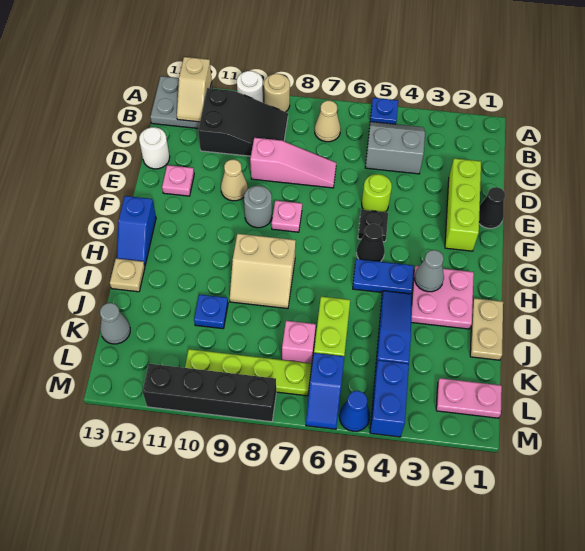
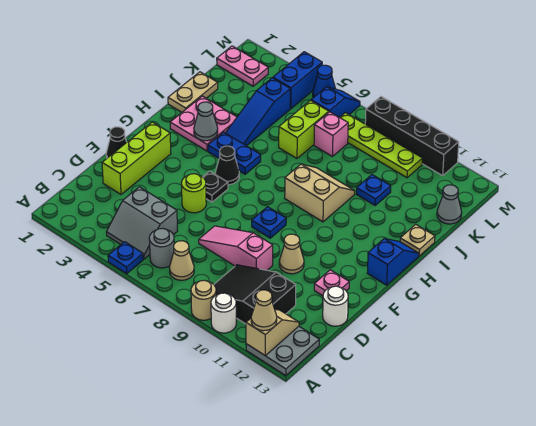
none -> tan cone A12 level 3
pink plate F8 level 1 -> blue plate F8 level 1
grey round brick F9 level 1 -> grey round brick B6 level 1

